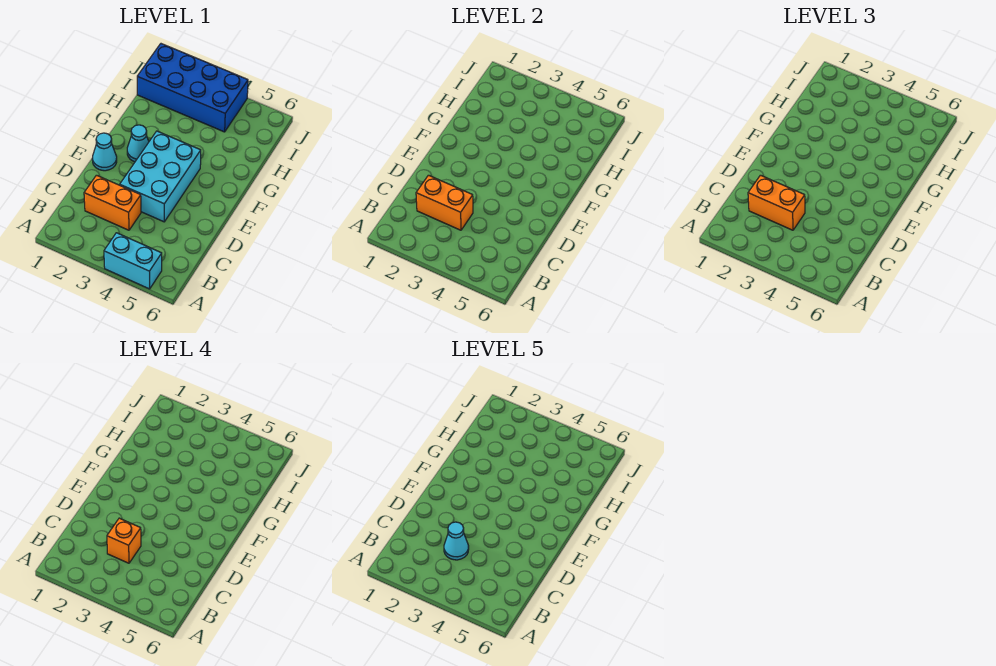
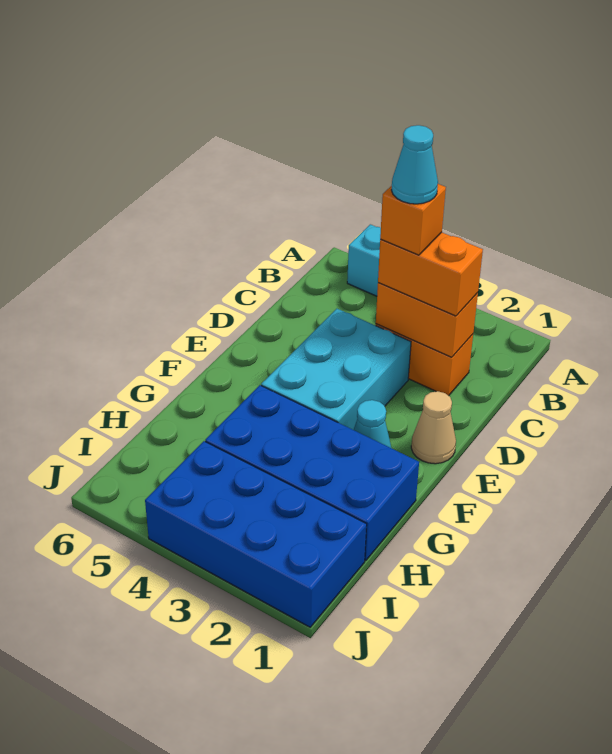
cyan cone E1 level 1 -> tan cone E1 level 1
none -> blue brick G1:H4 level 1

